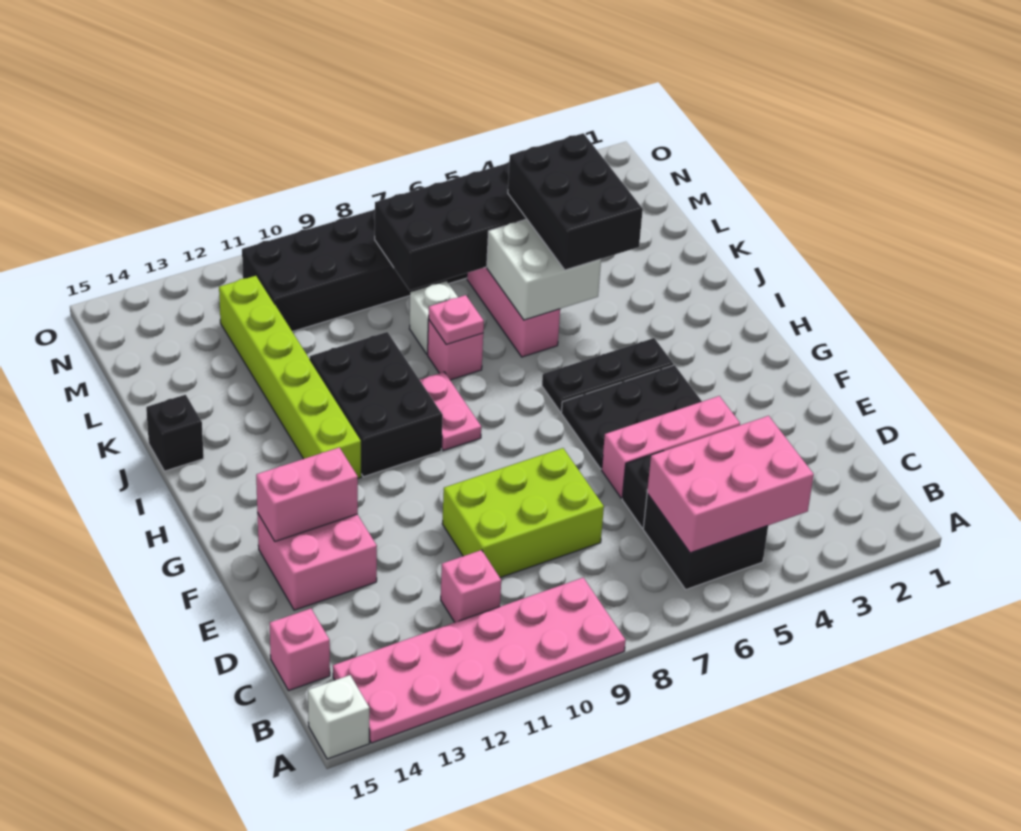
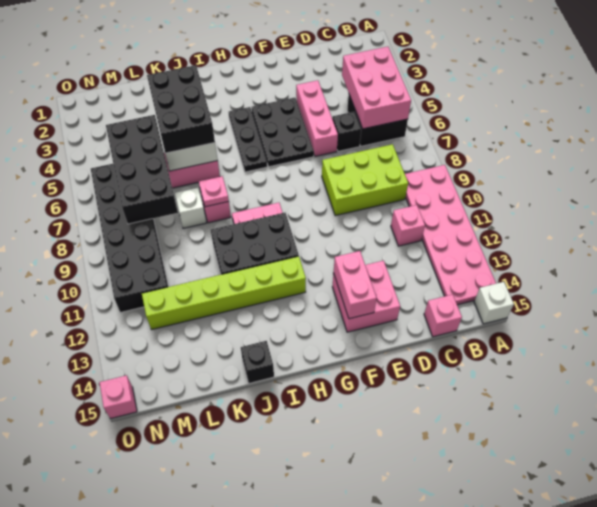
lime brick D8:E10 level 1 -> lime brick C8:E9 level 1
black brick J4:L5 level 3 -> black brick J4:K6 level 3
none -> pink brick O15 level 1

